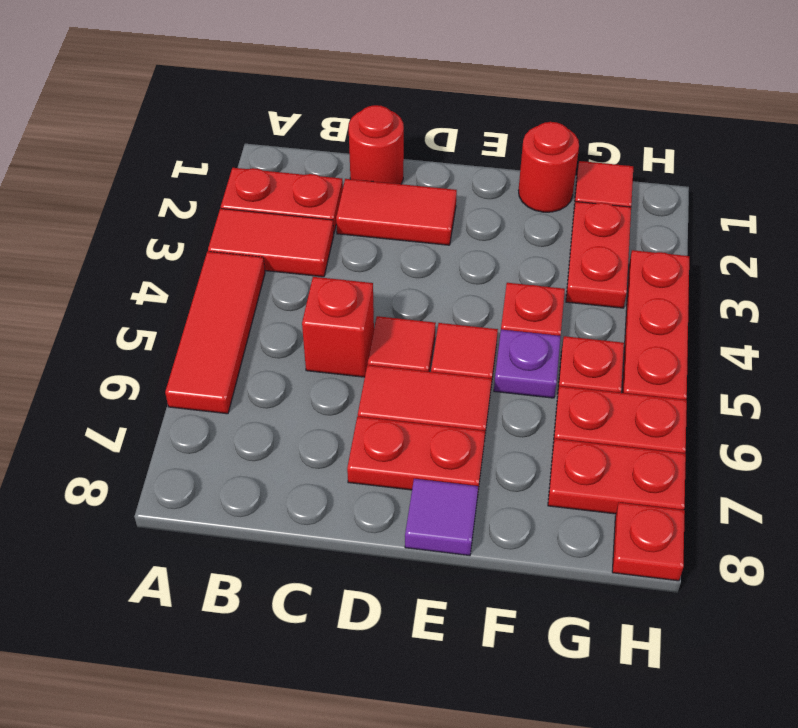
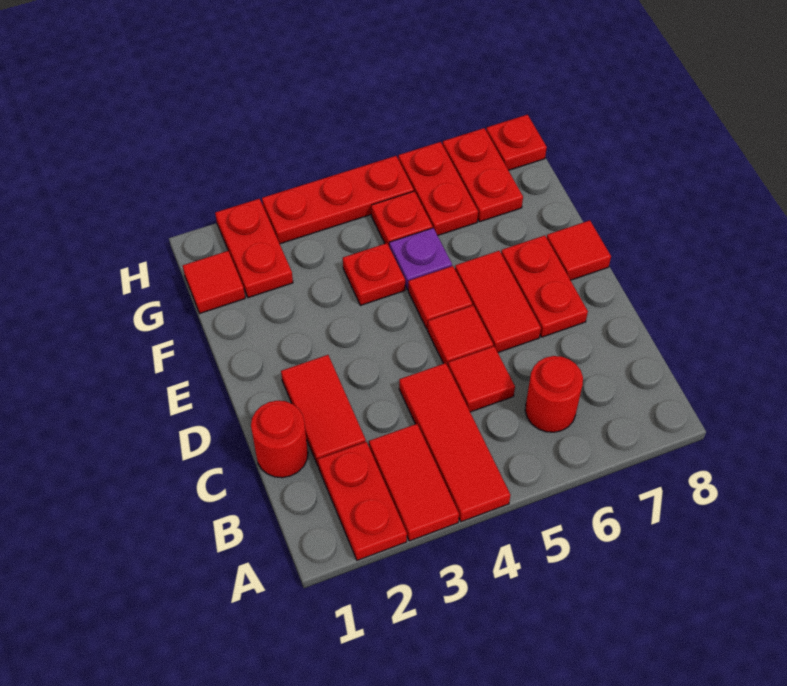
red tile A4:A6 level 1 -> red tile A4:C4 level 1
red brick C5 level 1 -> red tile C5 level 1
purple tile E8 level 1 -> red tile E8 level 1
red round brick F1 level 1 -> red round brick B6 level 1
red plate G2:G3 level 1 -> red plate G2:H2 level 1

